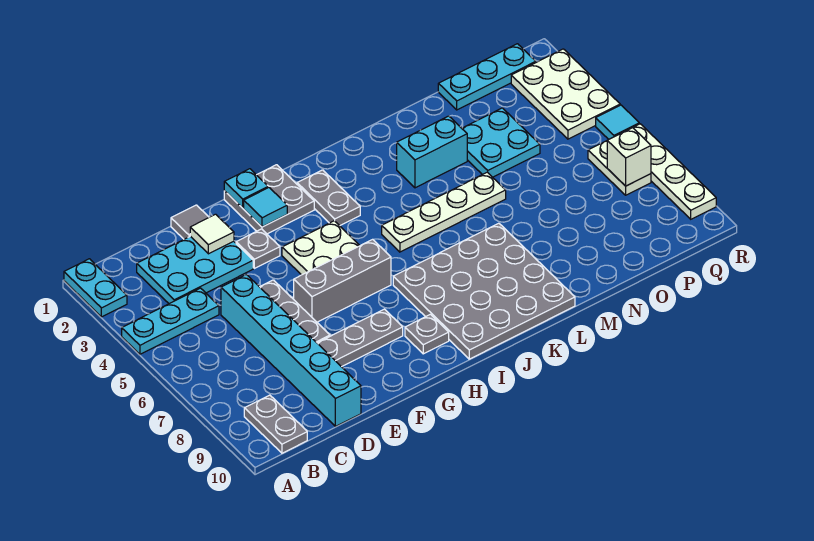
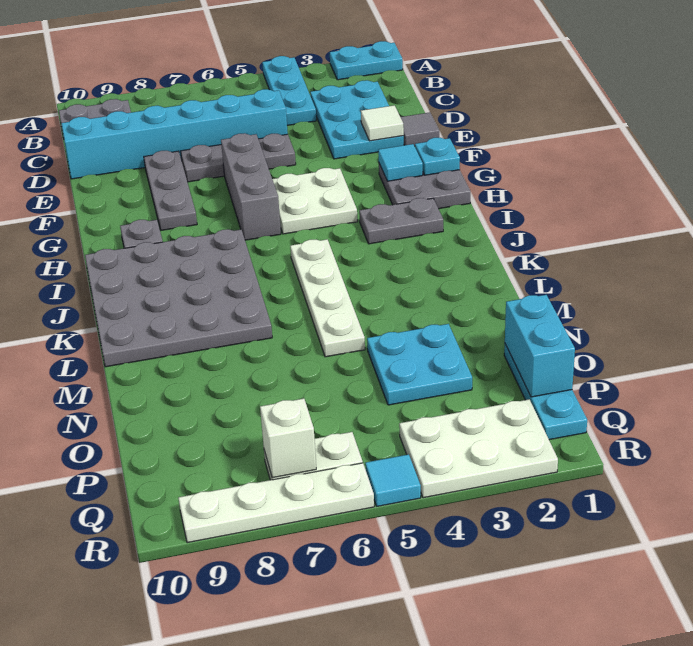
grey plate F3 level 1 -> none
cyan brick L3:M3 level 1 -> cyan brick O1:P1 level 2

